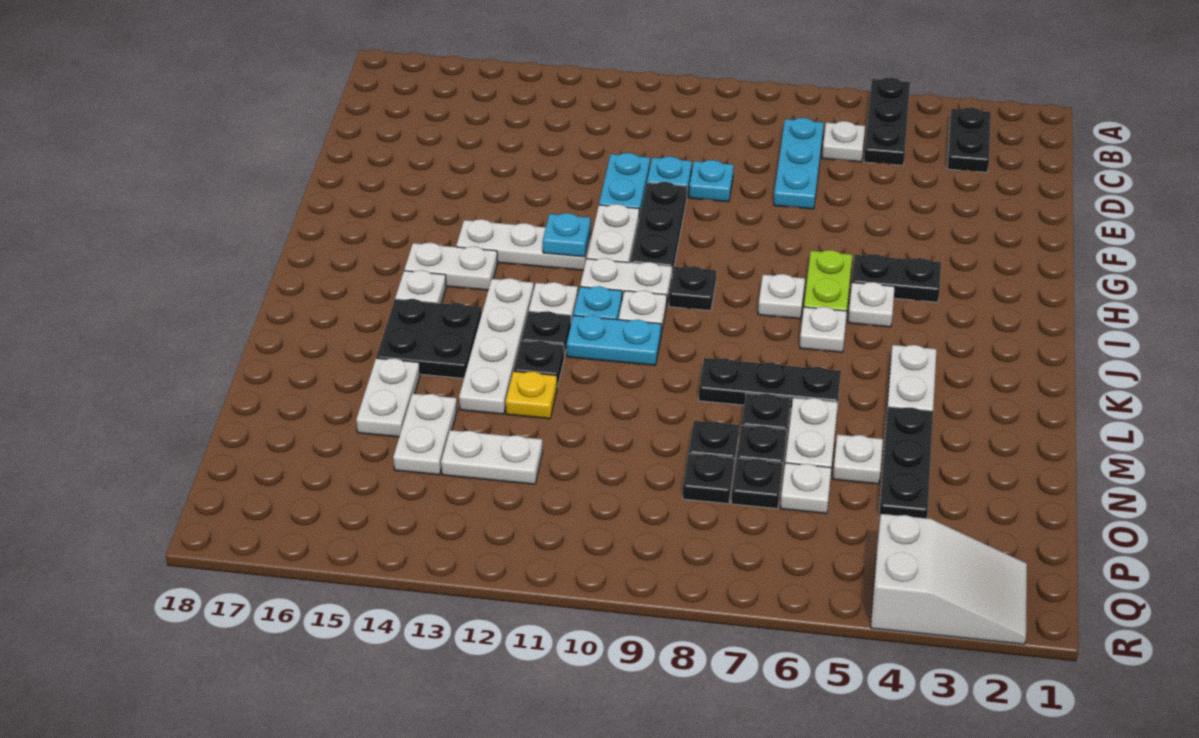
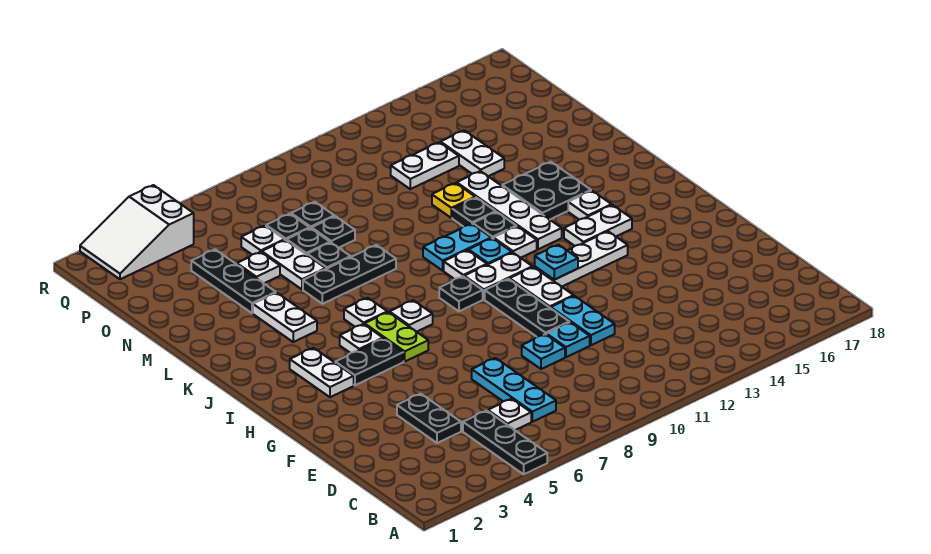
black plate B3:C3 level 1 -> black plate D4:E4 level 1
white plate M15:N15 level 1 -> white plate H3:I3 level 1

